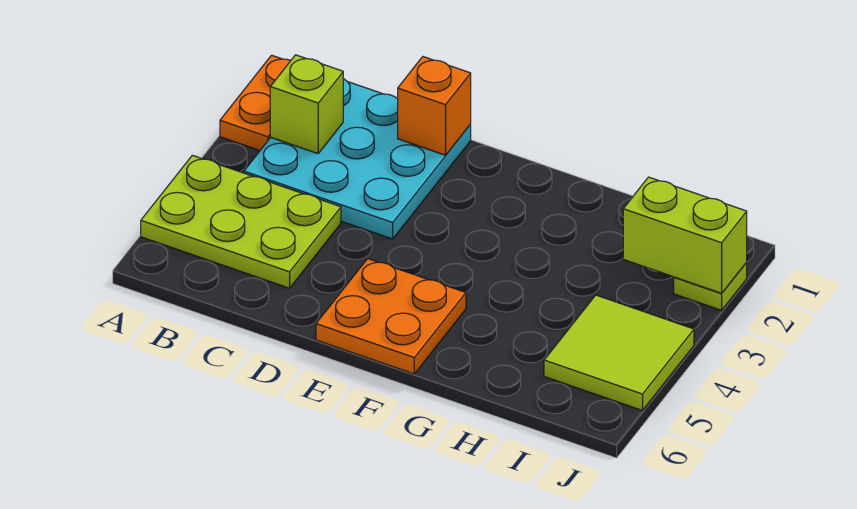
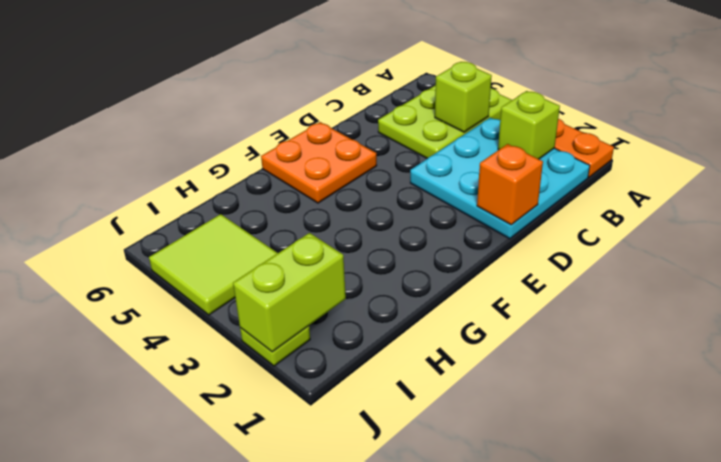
none -> lime brick B4 level 2

